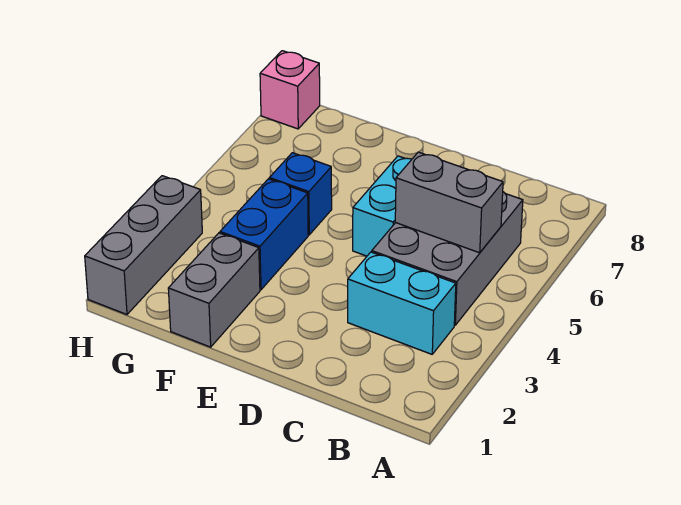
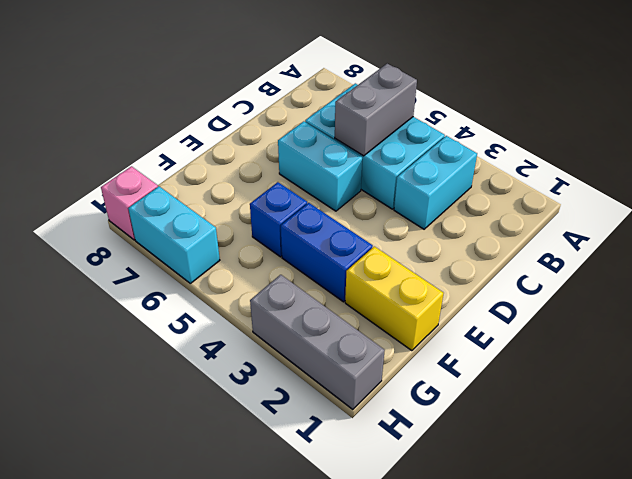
grey brick B4:C6 level 1 -> cyan brick B4:C6 level 1
grey brick F1:F2 level 1 -> yellow brick F1:F2 level 1
none -> cyan brick H6:H7 level 1

